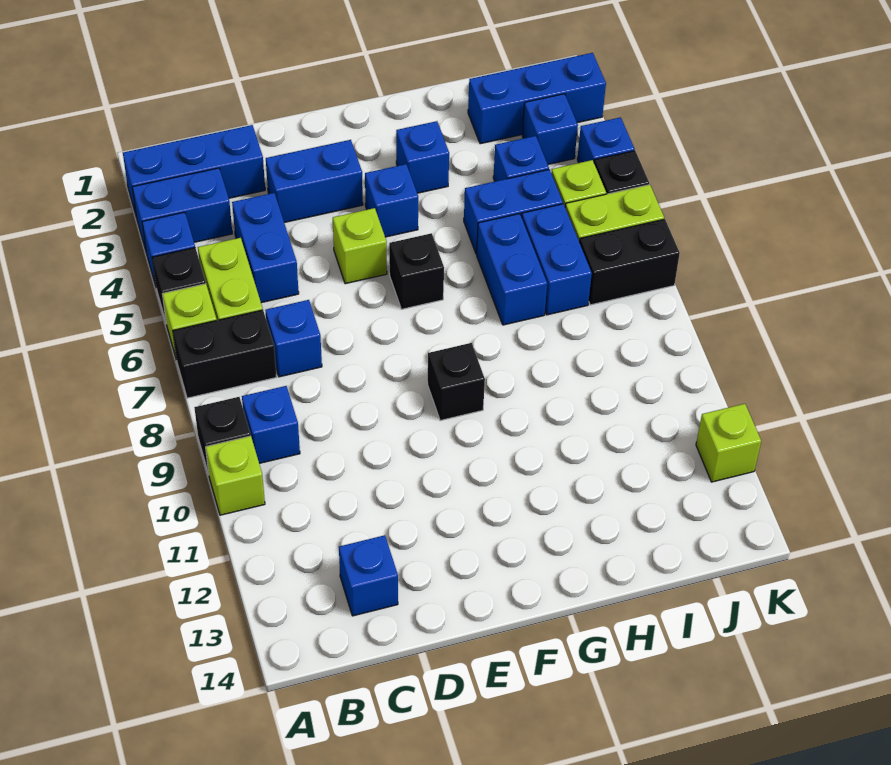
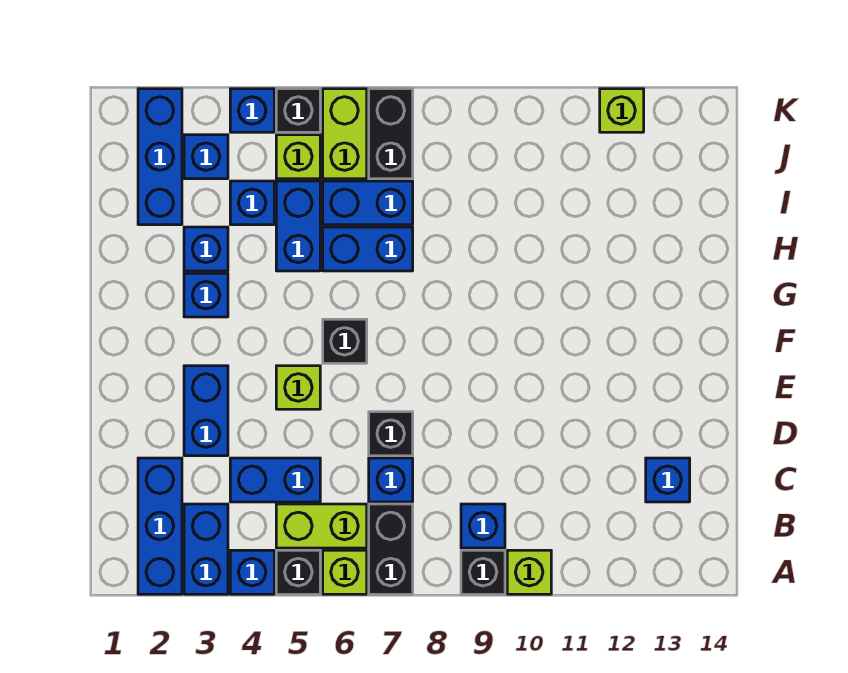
blue brick F4 level 1 -> blue brick H3 level 1
black brick F9 level 1 -> black brick D7 level 1

